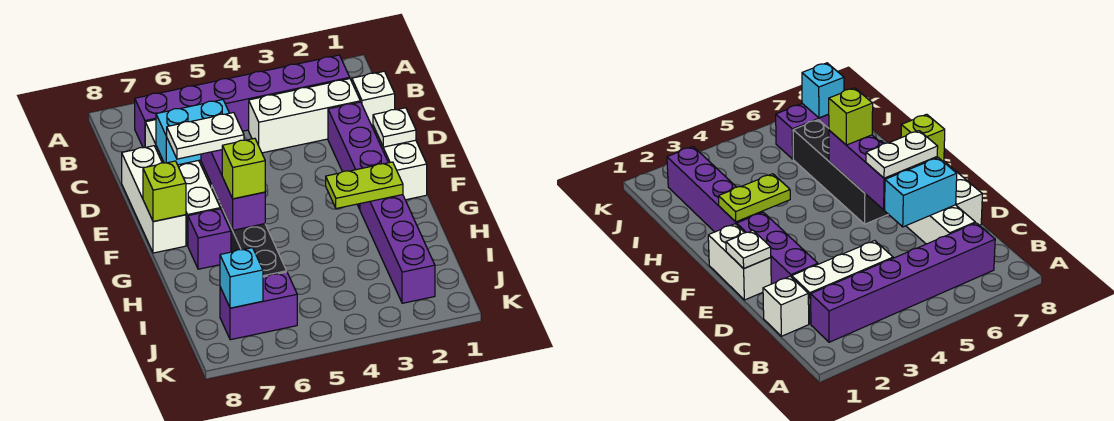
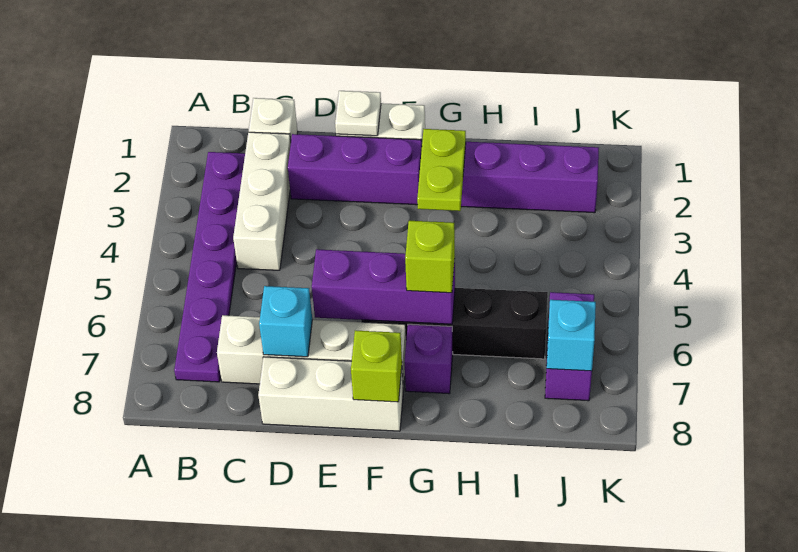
purple brick B2:B7 level 1 -> purple plate B2:B7 level 1
cyan brick D6:D7 level 2 -> cyan brick D7 level 2
white plate E6:E7 level 3 -> none

